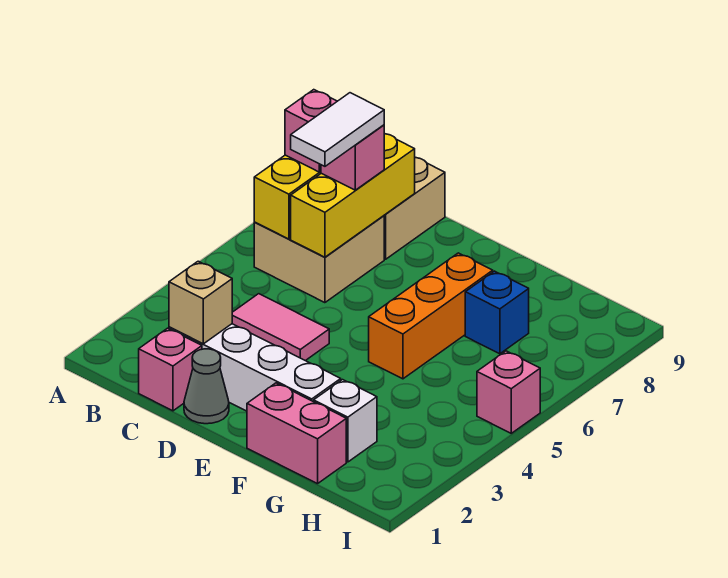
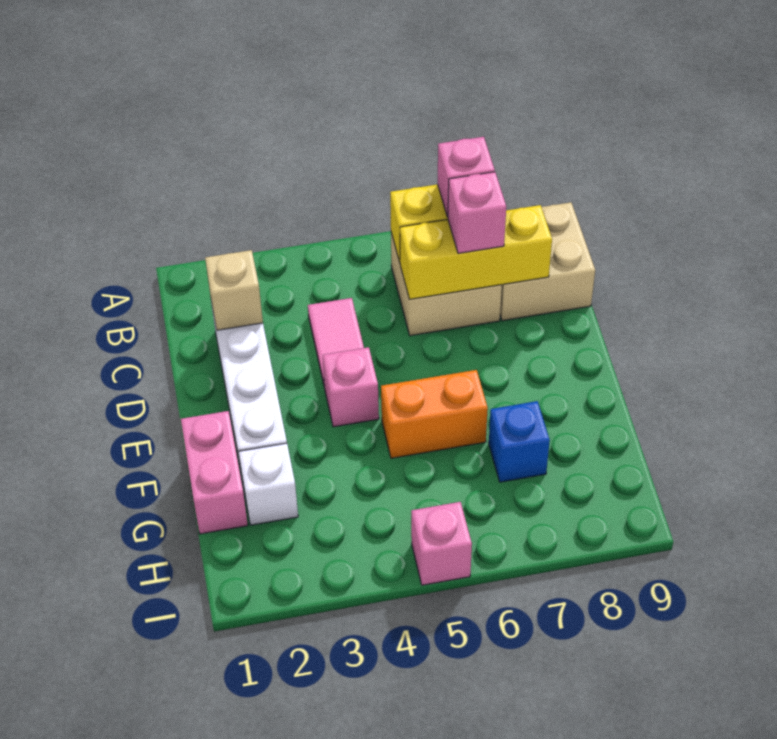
pink brick C1 level 1 -> pink brick E4 level 1
white tile C6:C7 level 4 -> none
grey cone D1 level 1 -> none
orange brick F5:F7 level 1 -> orange brick F5:F6 level 1

